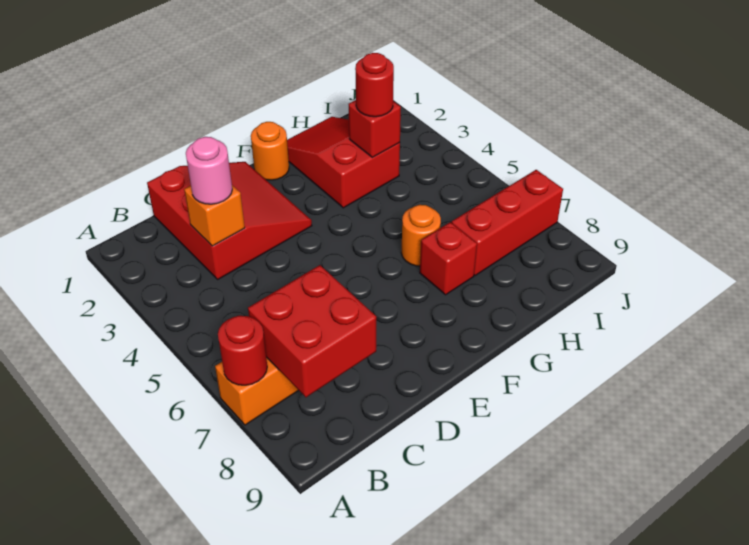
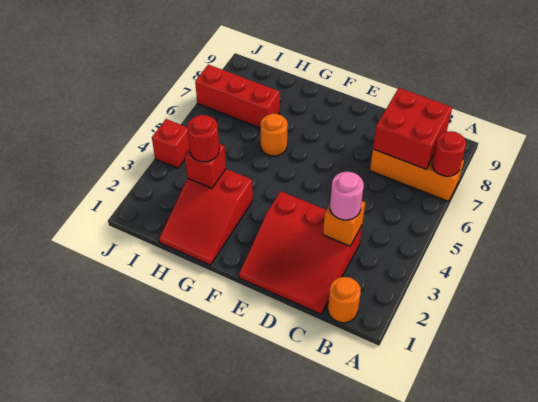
red slope C1:E3 level 1 top C -> red slope C1:E3 level 1 top 3
orange round brick F1 level 1 -> orange round brick B1 level 1
red brick G7 level 1 -> red brick J4 level 1

